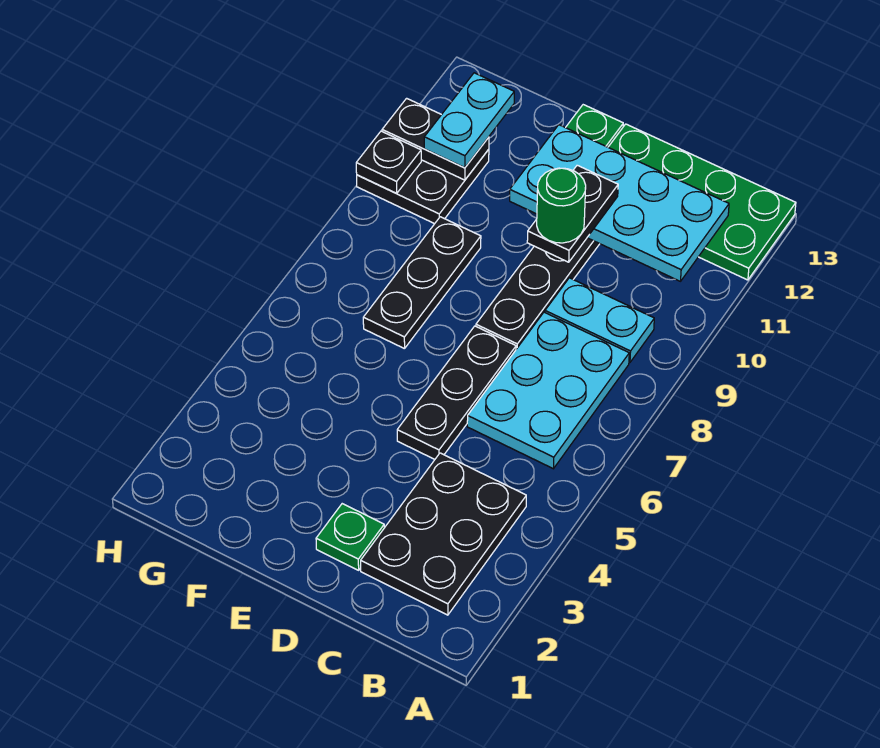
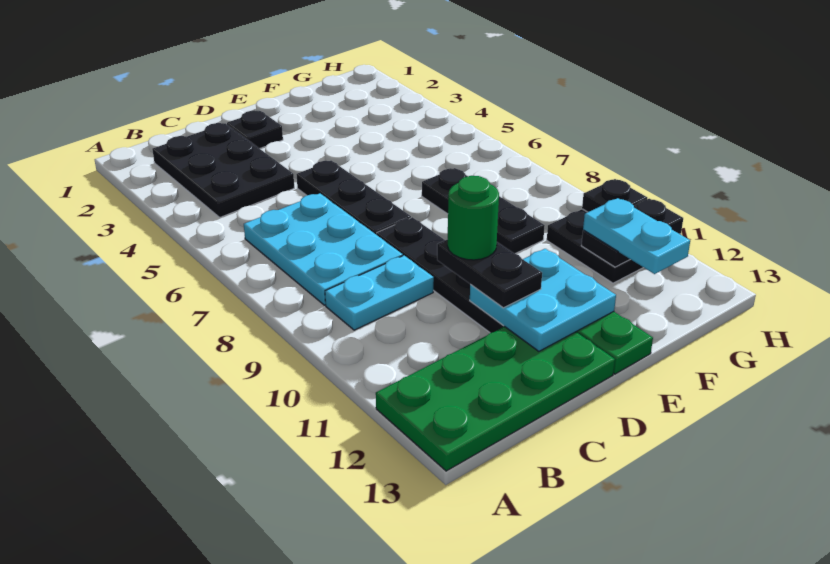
cyan plate B11:E12 level 2 -> cyan plate D11:E12 level 2
green plate D2 level 1 -> black plate D2 level 1

